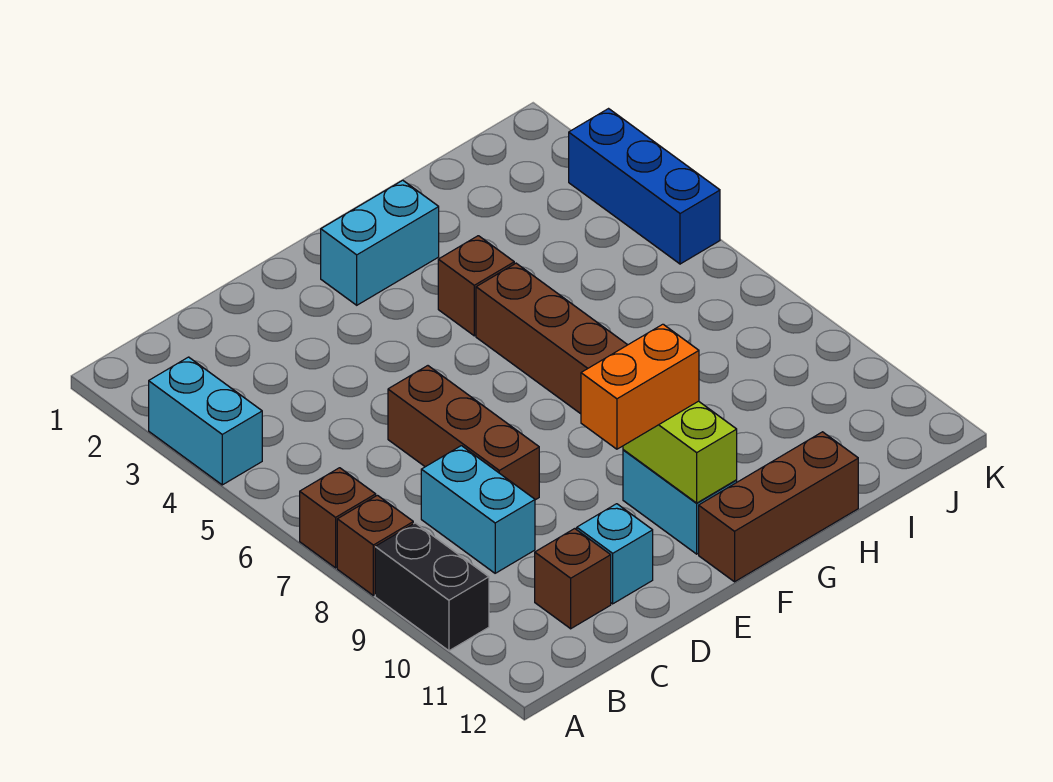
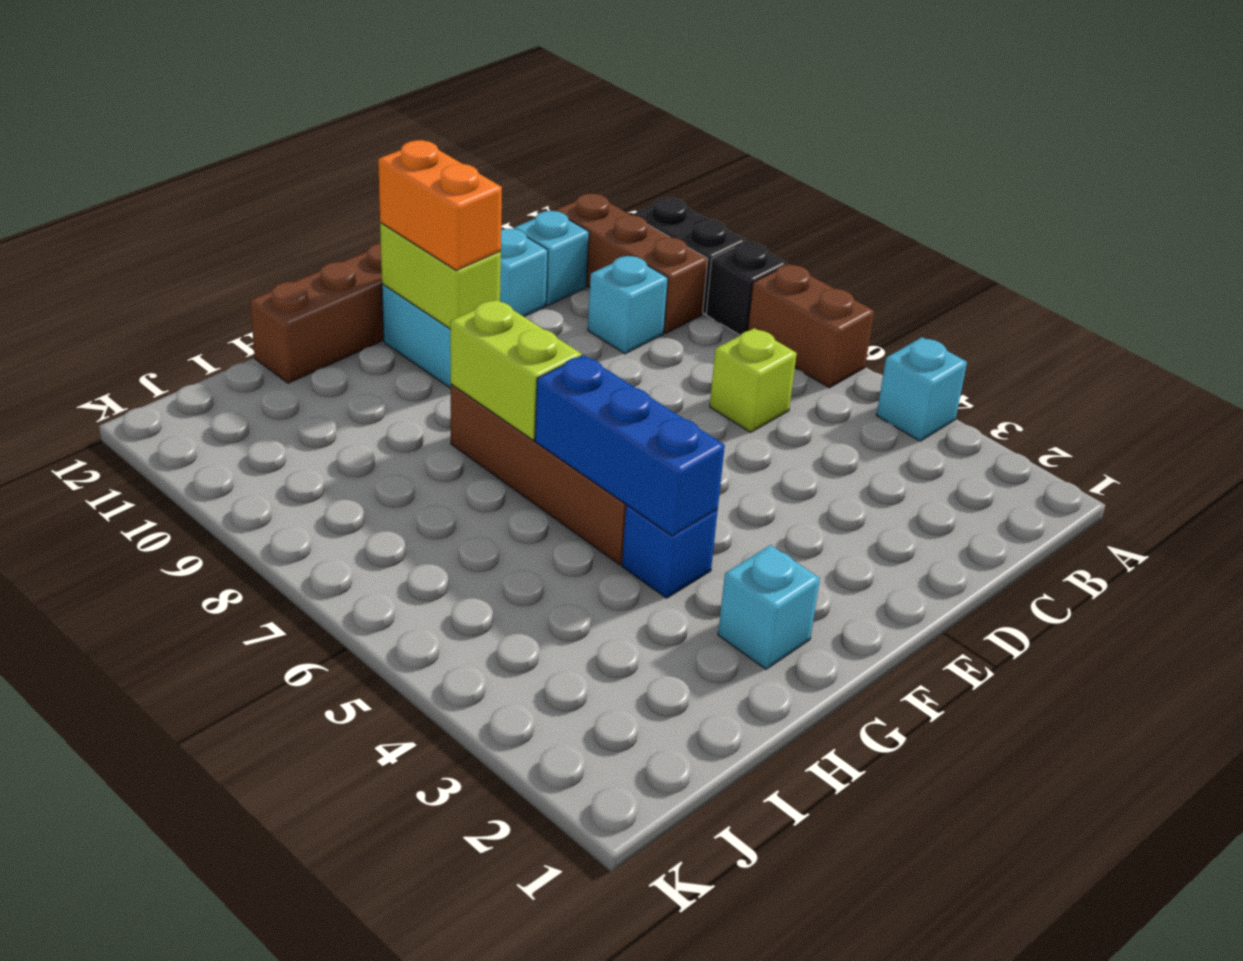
cyan brick A3:A4 level 1 -> cyan brick A4 level 1
brown brick A7 level 1 -> brown brick A6:A7 level 1
brown brick A8 level 1 -> black brick A8 level 1
none -> lime brick C6 level 1
cyan brick C8:C9 level 1 -> cyan brick C9 level 1
brown brick C11 level 1 -> cyan brick C11 level 1
brown brick D6:D8 level 1 -> brown brick B9:B11 level 1
orange brick E10:F10 level 3 -> orange brick F10:F11 level 3
cyan brick F2:G2 level 1 -> cyan brick G2 level 1
brown brick G4 level 1 -> blue brick G4 level 1
none -> lime brick G7:G8 level 2
blue brick K3:K5 level 1 -> blue brick G4:G6 level 2

